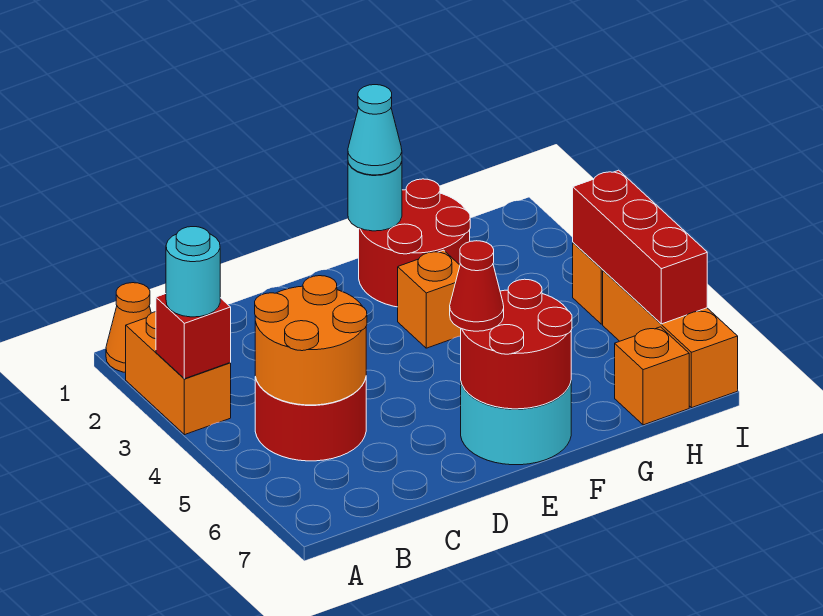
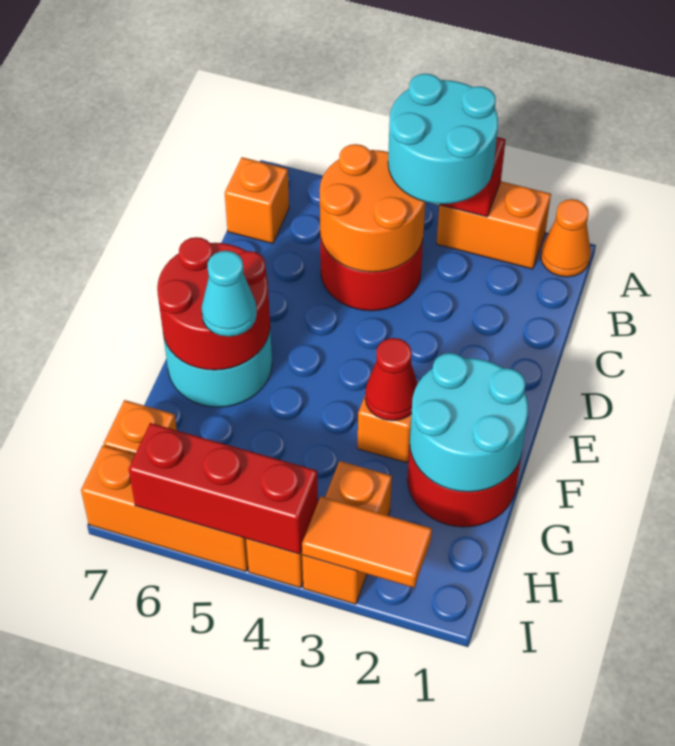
cyan round brick A3 level 3 -> cyan round brick A3:B4 level 3
none -> orange brick B7 level 1
red cone E6 level 3 -> red cone F3 level 2
cyan round brick F1 level 2 -> cyan round brick F1:G2 level 2
cyan cone F1 level 3 -> cyan cone F6 level 3
none -> orange brick H3:I3 level 1
none -> orange tile I2:I3 level 2

